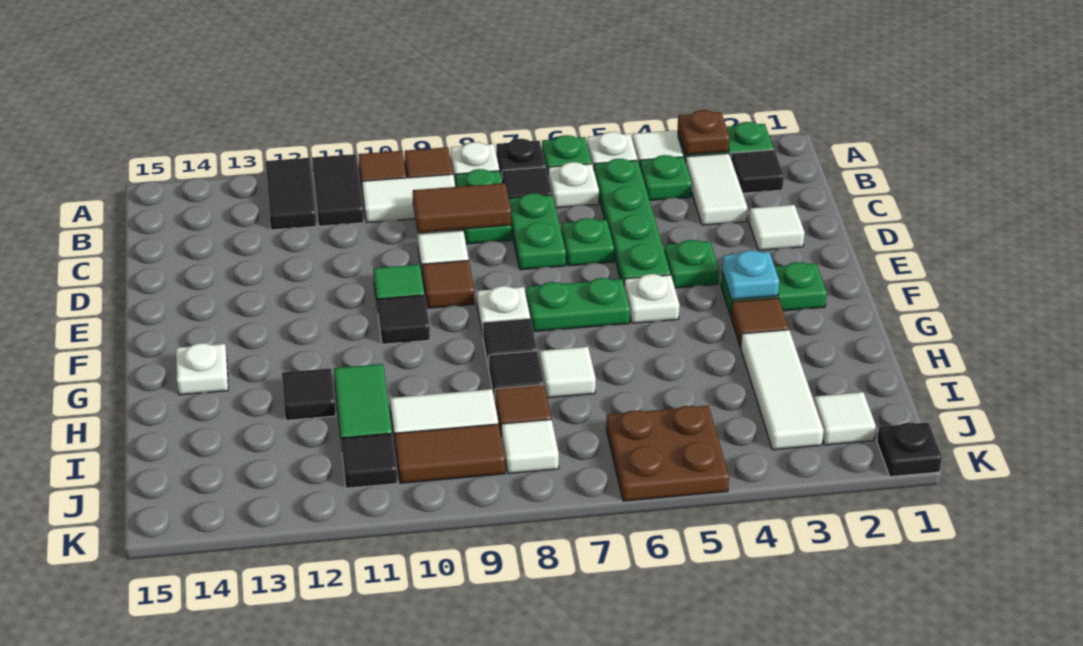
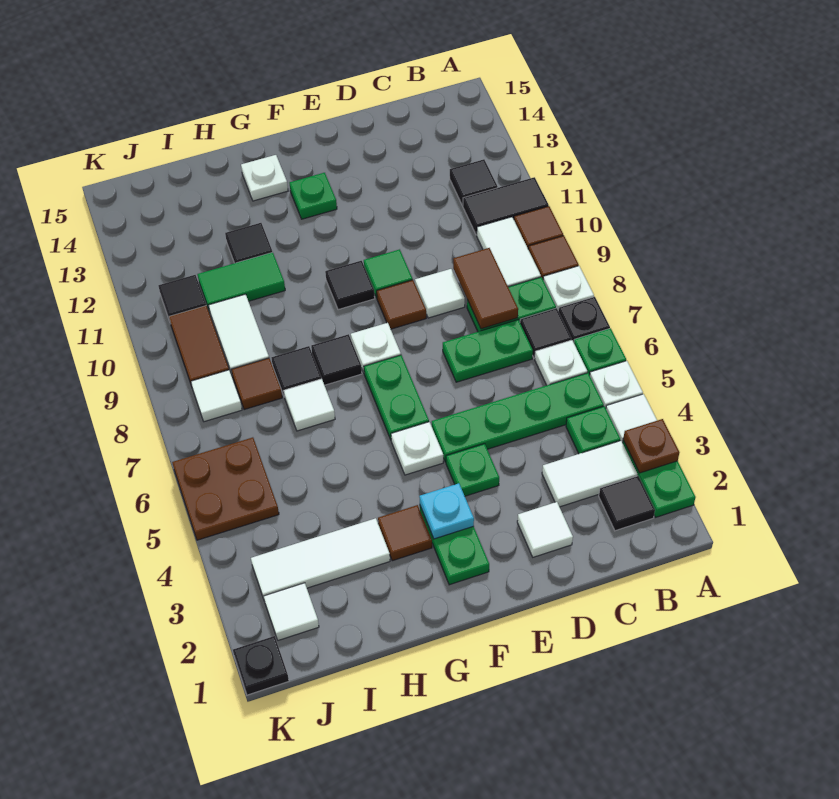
black tile A12:B12 level 1 -> black tile B12 level 1
green plate D6 level 1 -> green plate F13 level 1

